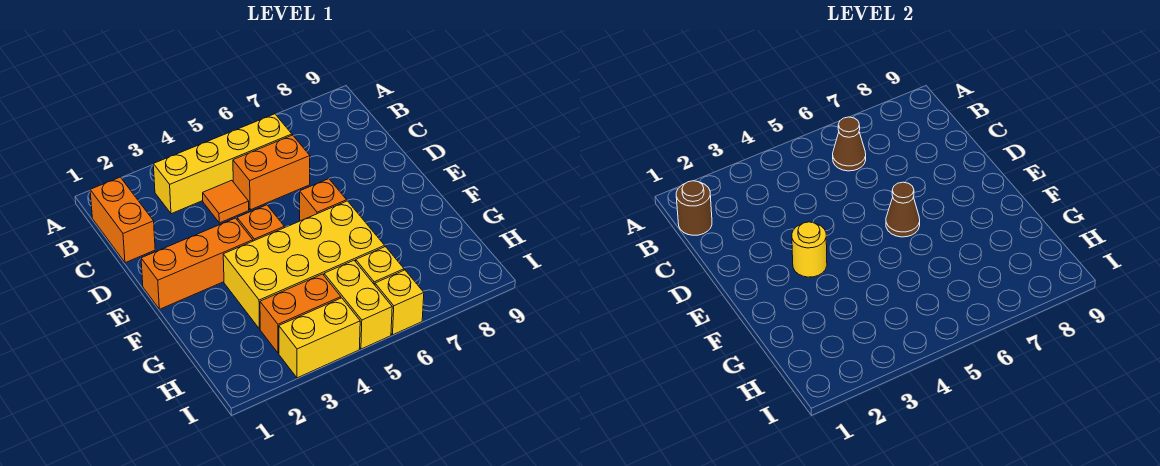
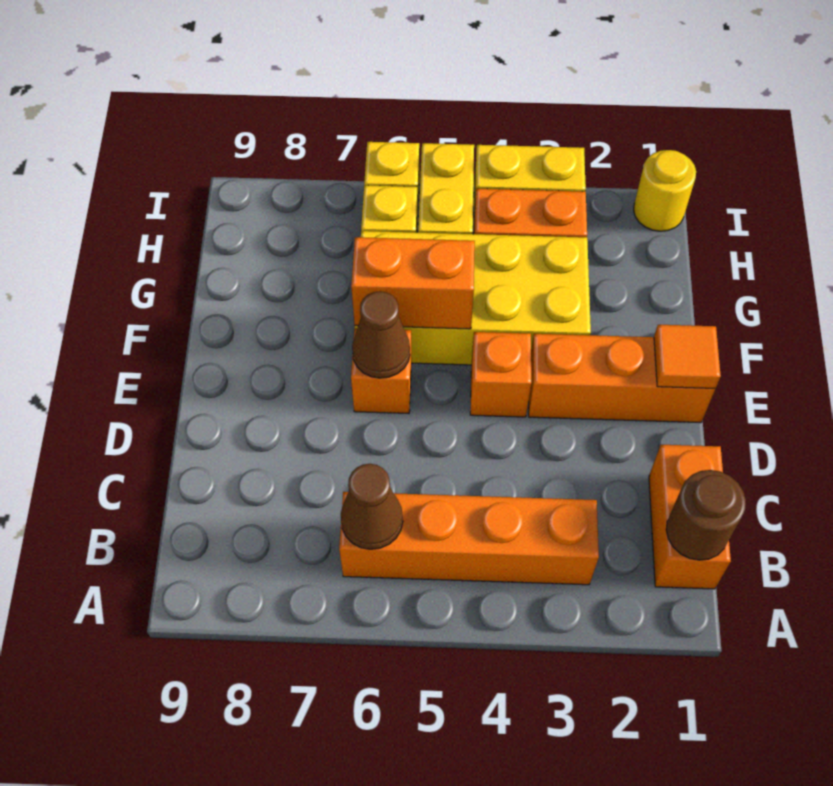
yellow brick B3:B6 level 1 -> orange brick B3:B6 level 1
orange tile C4 level 1 -> orange tile E1 level 2
orange brick C5:C6 level 1 -> orange brick F5:F6 level 2
yellow round brick E3 level 2 -> yellow round brick I1 level 1

